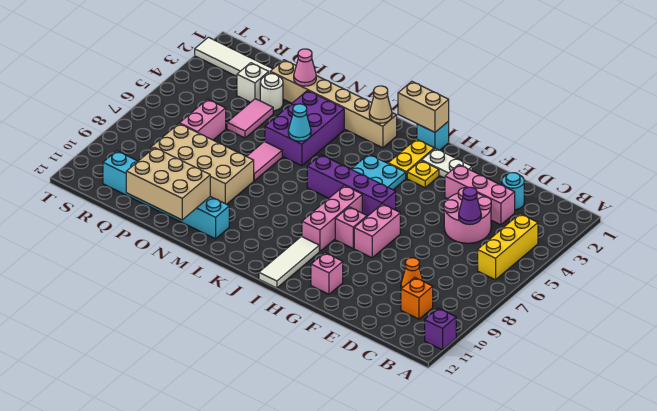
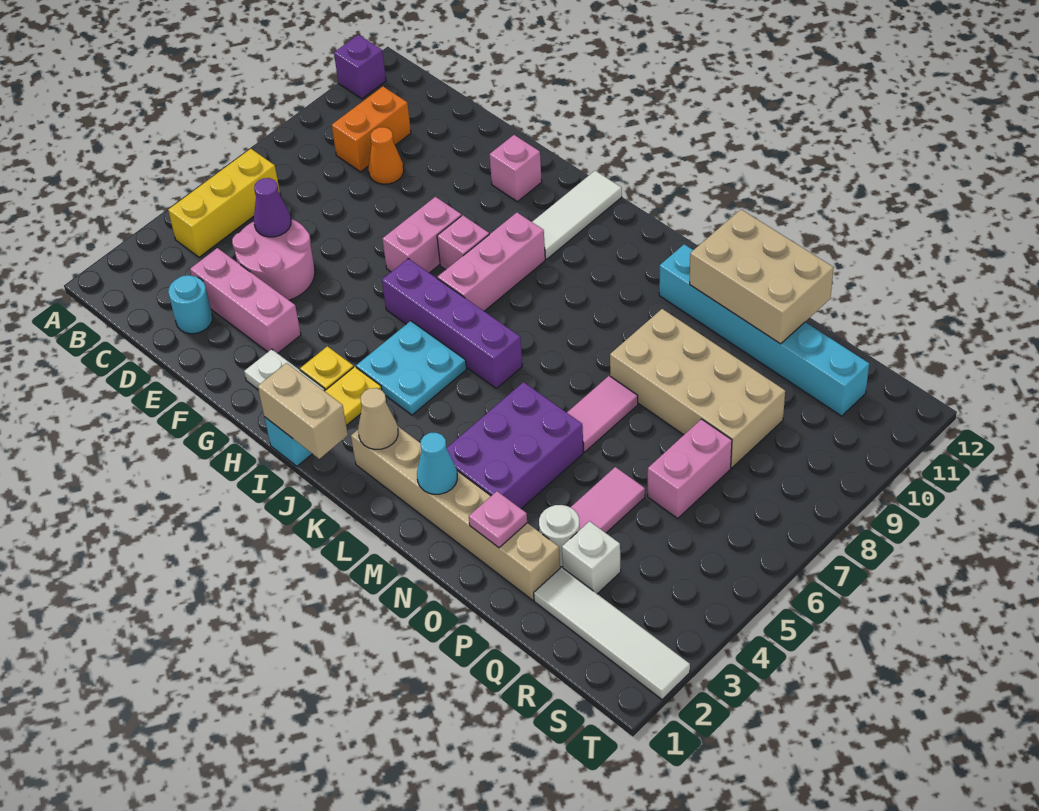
orange brick C10 level 1 -> orange brick C9:C10 level 1
cyan cone M5 level 2 -> cyan cone M2 level 2
pink cone O2 level 2 -> pink plate O2 level 2

